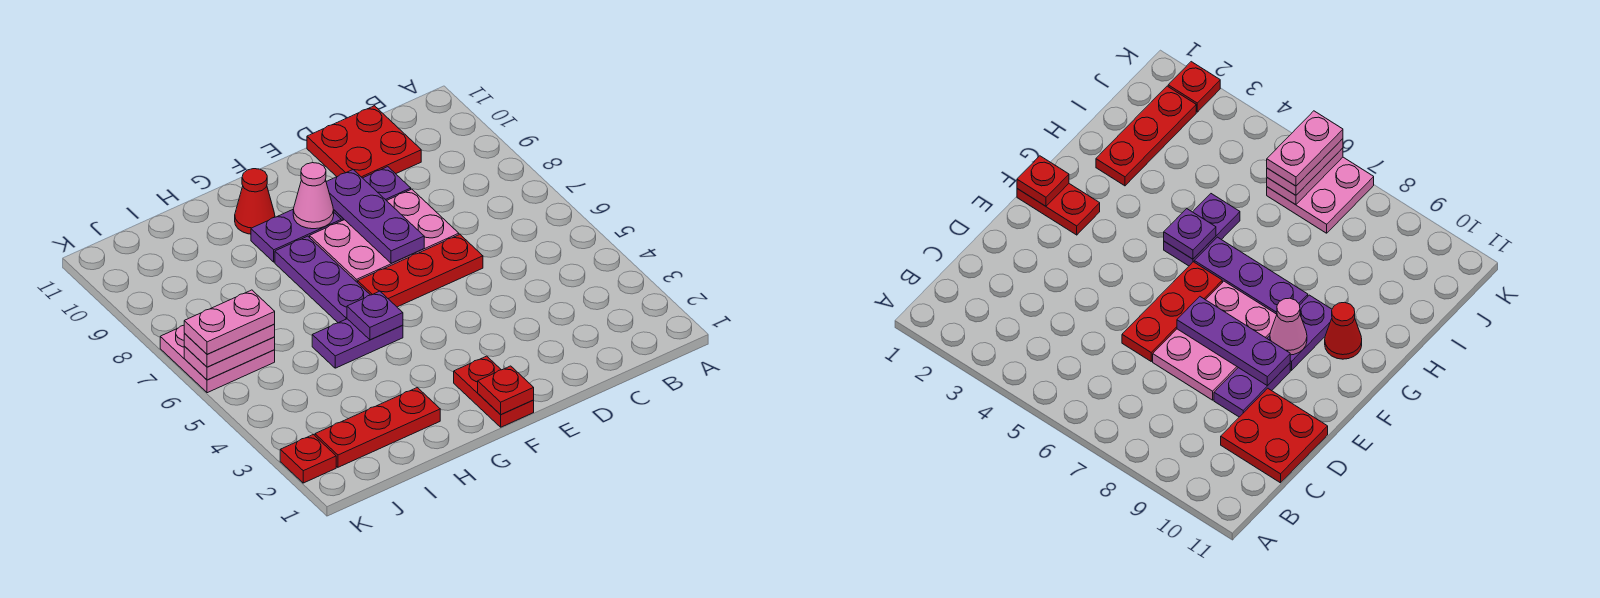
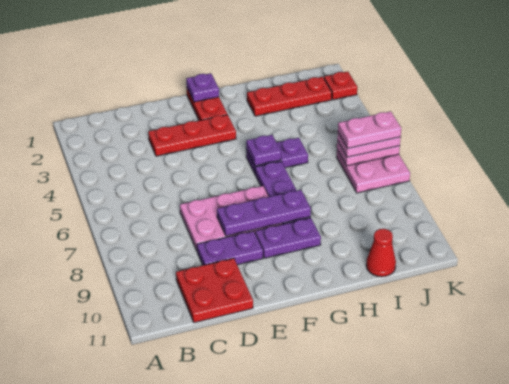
red plate D6:F6 level 1 -> red plate D3:F3 level 1
purple plate E7:E9 level 2 -> purple plate E8:G8 level 2
red plate F1 level 2 -> purple plate F1 level 2
pink cone F9 level 2 -> none
red cone G10 level 1 -> red cone I11 level 1

